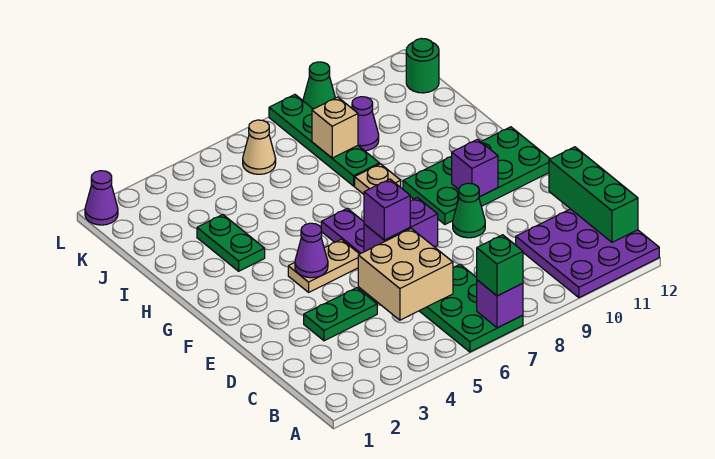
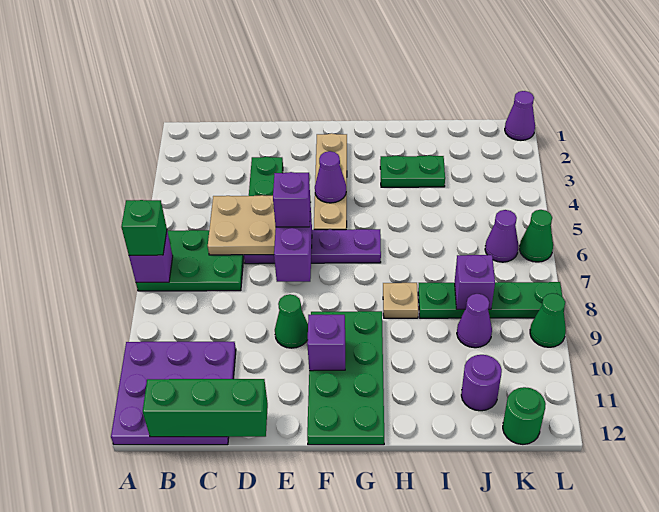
tan brick C5:D6 level 2 -> tan plate C5:D6 level 2
tan plate F4:F5 level 1 -> tan plate F2:F5 level 1
tan brick J8 level 2 -> purple brick J8 level 2
none -> purple round brick J11 level 1
tan cone K6 level 1 -> purple cone K6 level 1
none -> green cone L6 level 1

